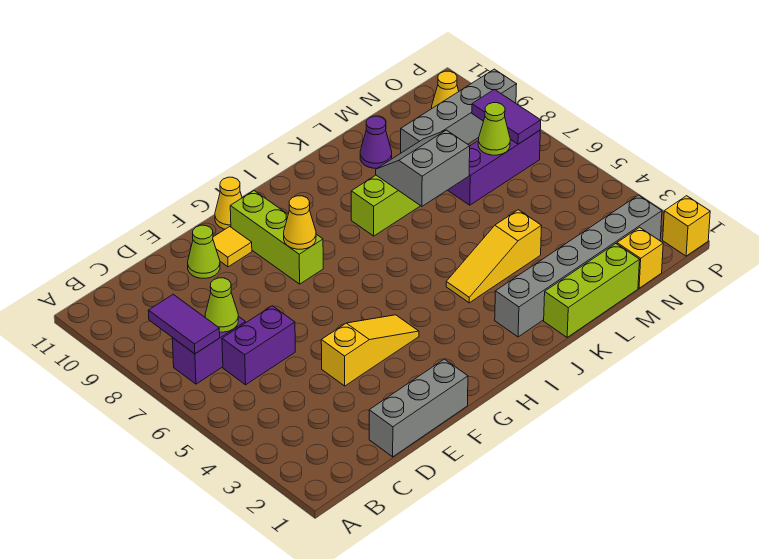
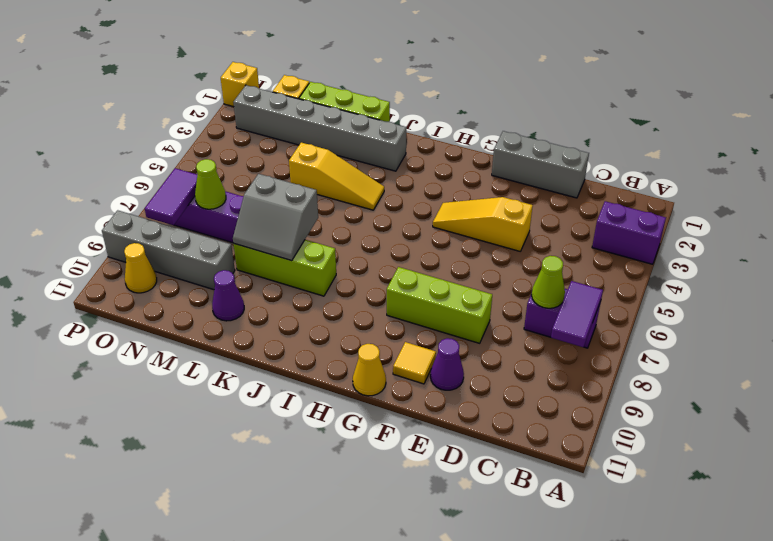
purple brick C6:D6 level 1 -> purple brick A3:B3 level 1
lime cone E10 level 1 -> purple cone E10 level 1
lime brick G8:G10 level 1 -> lime brick E8:G8 level 1
yellow cone G8 level 2 -> none

